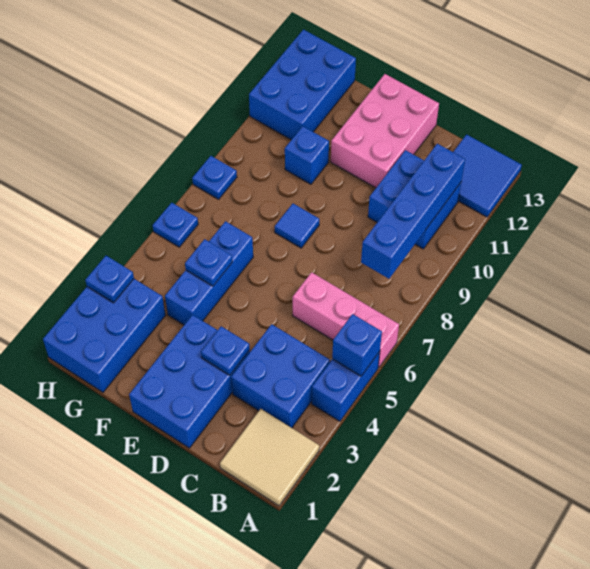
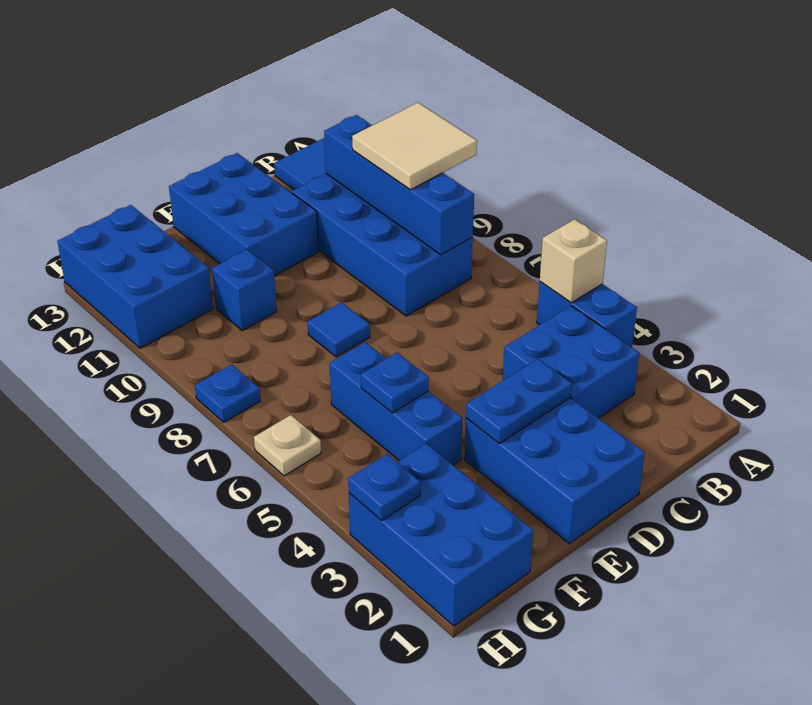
tan tile A1:B2 level 1 -> tan tile A9:B10 level 3
blue brick A5 level 2 -> tan brick A5 level 2
pink brick A6:C6 level 1 -> none
blue brick B10:C11 level 1 -> blue brick B8:C11 level 1
blue plate D3 level 2 -> blue plate D3:E3 level 2
pink brick D11:E13 level 1 -> blue brick D11:E13 level 1
blue plate H6 level 1 -> tan plate H6 level 1

